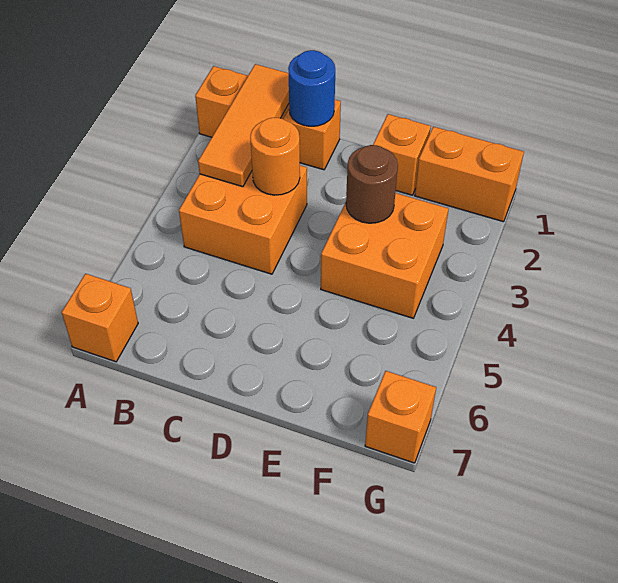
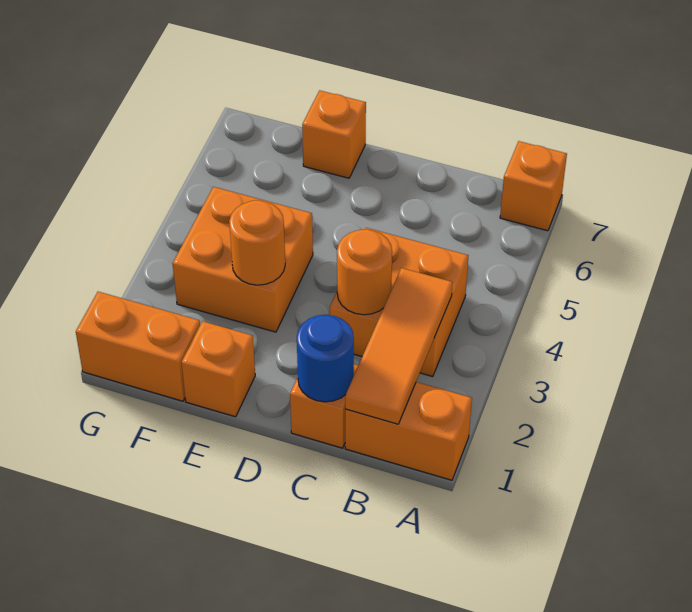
brown round brick E3 level 2 -> orange round brick E3 level 2
orange brick G7 level 1 -> orange brick E7 level 1

